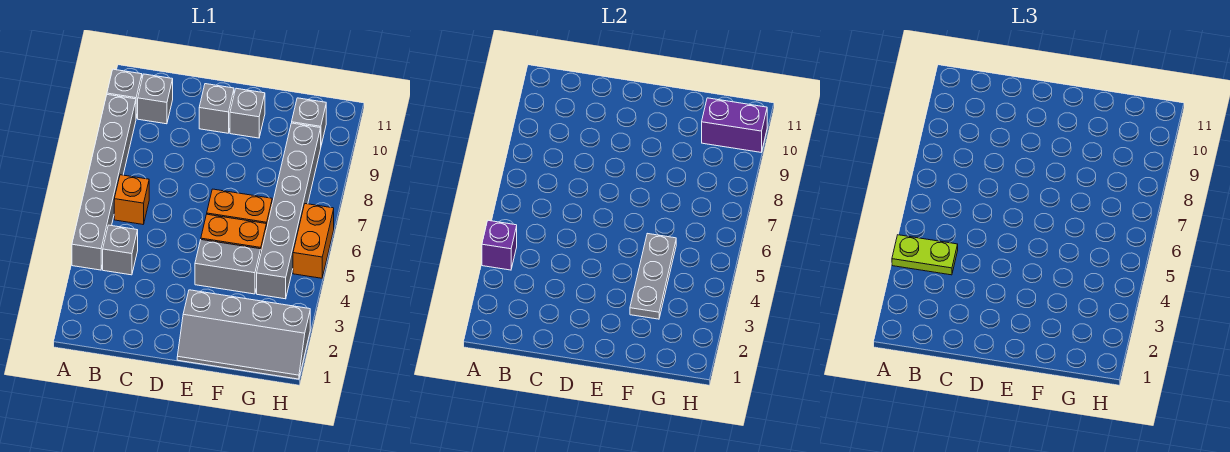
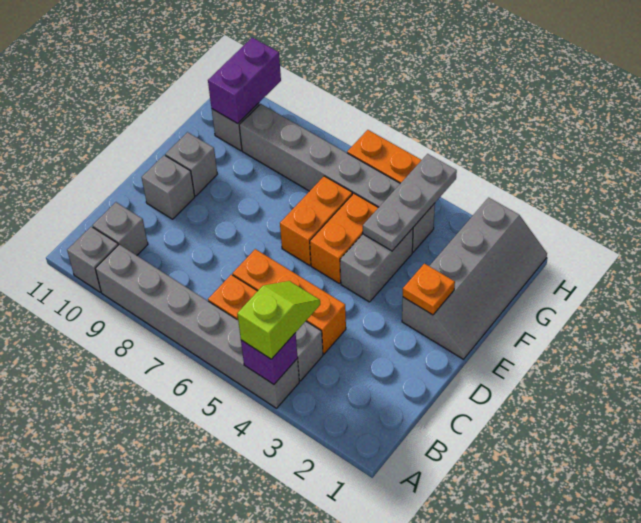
lime plate A4:B4 level 3 -> lime slope A4:B4 level 3 top A
none -> orange brick C4:C6 level 1
none -> orange plate E2 level 2
grey plate F3:F5 level 2 -> grey plate F4:H4 level 2

